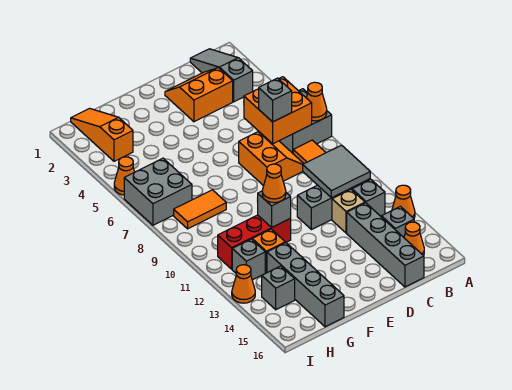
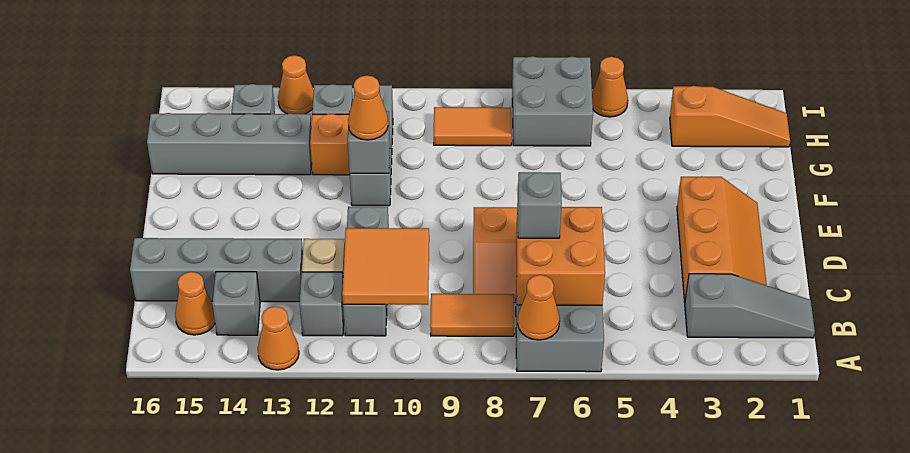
grey tile B10:C11 level 2 -> orange tile B10:C11 level 2
orange slope C2:D3 level 1 top 3 -> orange slope C2:E3 level 1 top 3
red brick F11:H11 level 1 -> grey brick F11:H11 level 1
orange tile G8:H8 level 1 -> orange tile H8:H9 level 1

